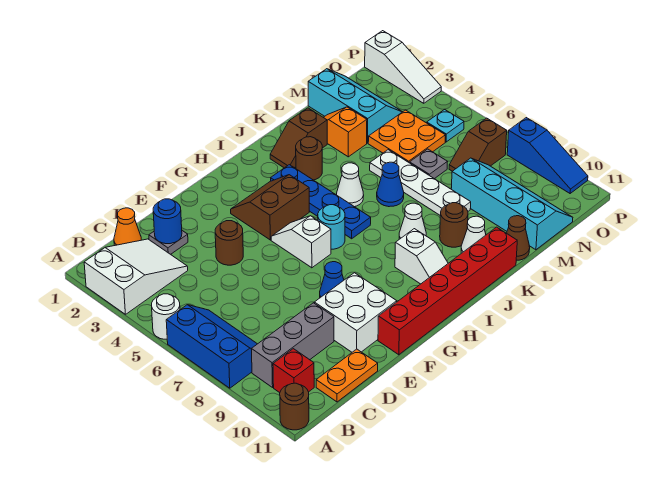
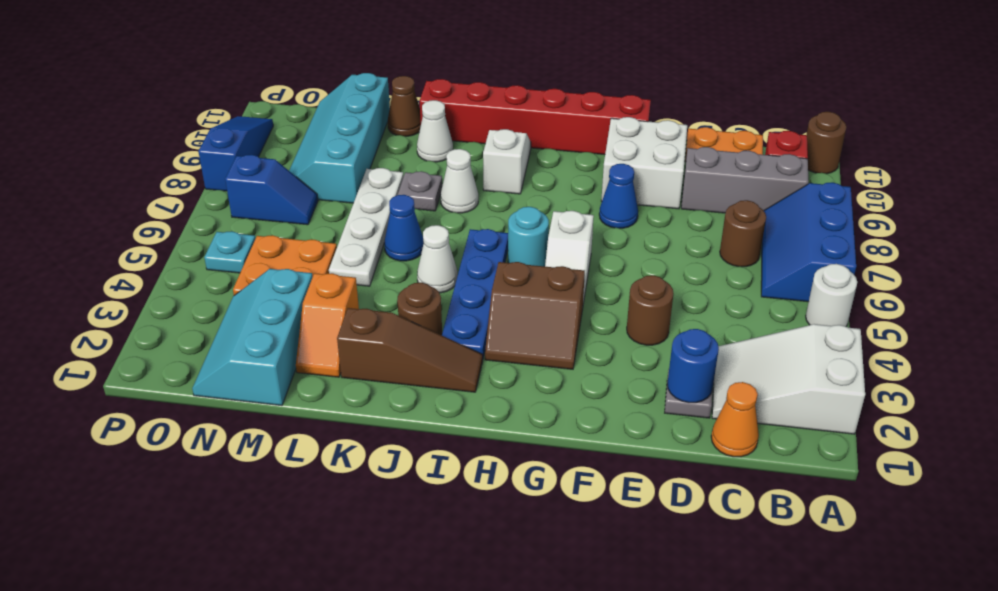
brown slope J2:K2 level 1 top K -> brown slope I2:K2 level 1 top K
brown round brick K9 level 1 -> brown round brick C7 level 1
grey plate M6 level 1 -> grey plate K8 level 1
brown slope N7:O7 level 1 top O -> blue slope N7:O7 level 1 top O
white slope P1:P3 level 1 top 1 -> none

